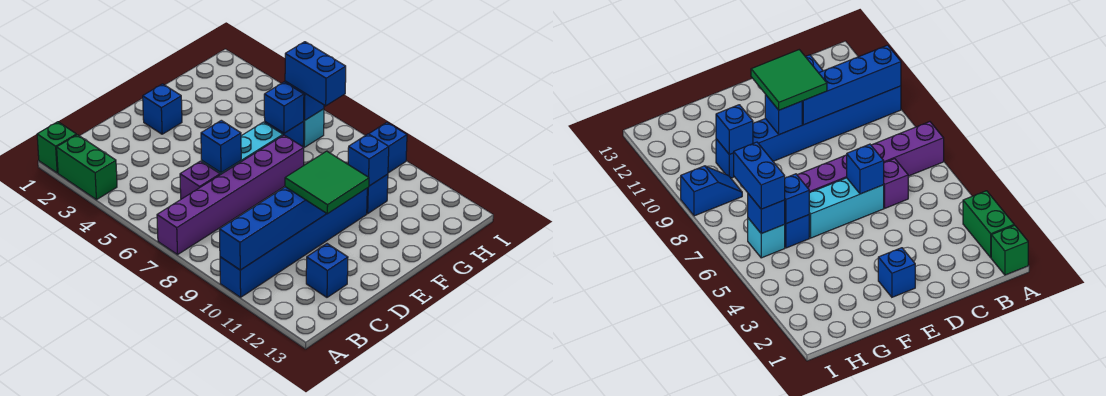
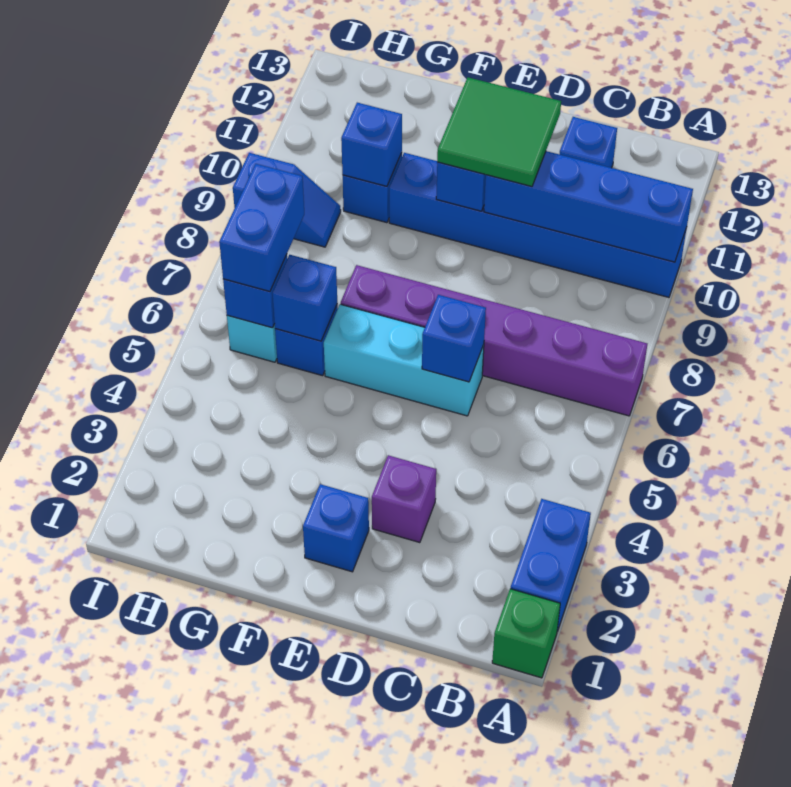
green brick A2:A3 level 1 -> blue brick A2:A3 level 1
purple brick C6 level 1 -> purple brick D3 level 1

